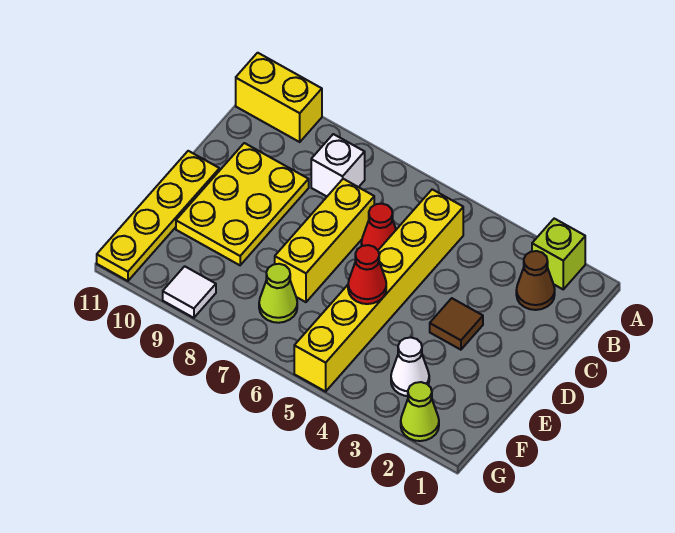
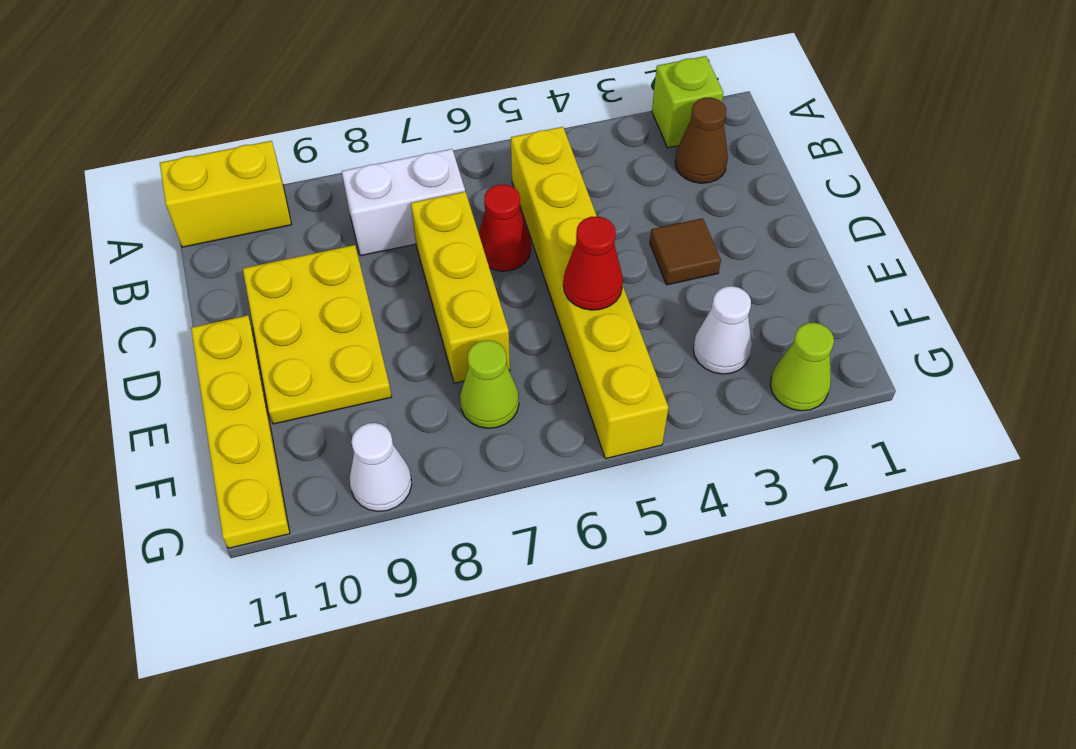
white brick B8 level 1 -> white brick B7:B8 level 1
white tile G9 level 1 -> white cone G9 level 1

